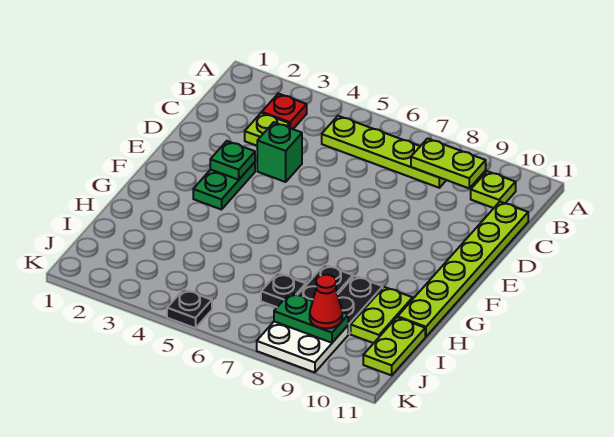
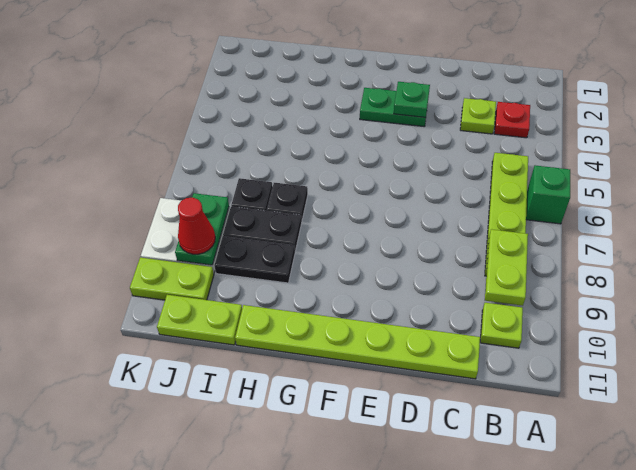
green brick D4 level 1 -> green brick A6 level 1
lime plate H10:I10 level 1 -> lime plate J10:K10 level 1
black plate K5 level 1 -> black plate H7 level 1

